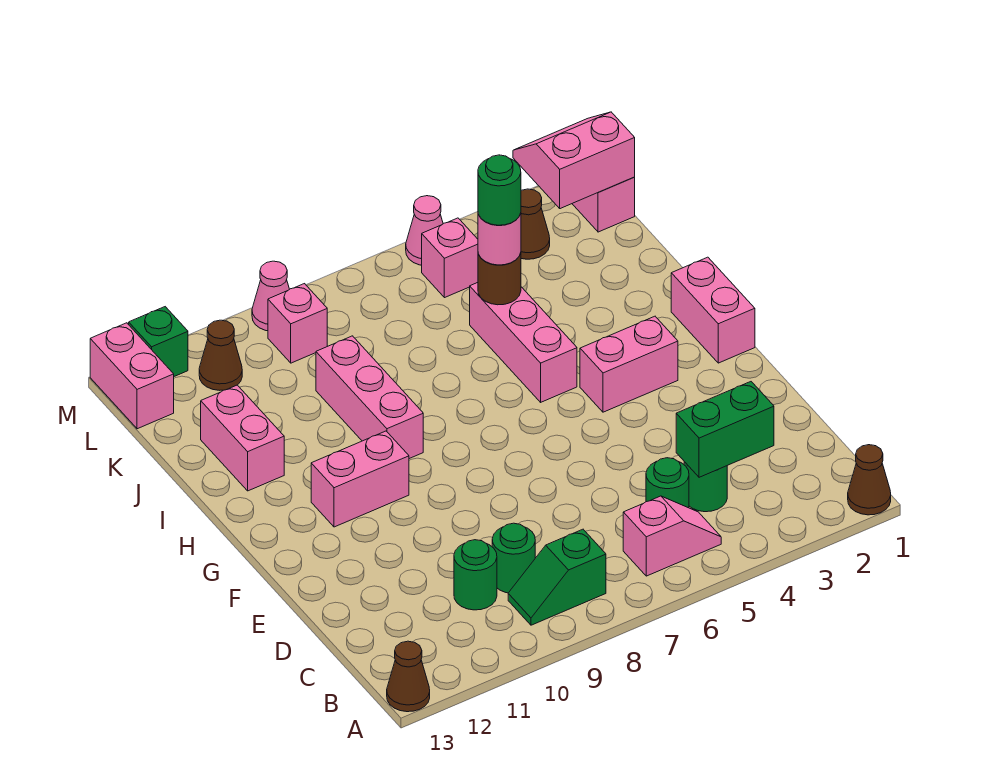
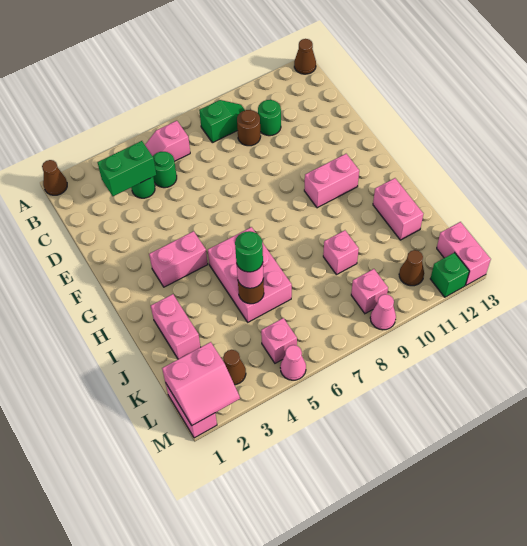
green round brick C9 level 1 -> brown round brick C9 level 1
pink brick G1:H1 level 1 -> pink brick I2:J2 level 1
pink brick H5:J5 level 1 -> pink brick H5:J6 level 1
pink brick H9:J9 level 1 -> pink brick J9 level 1

